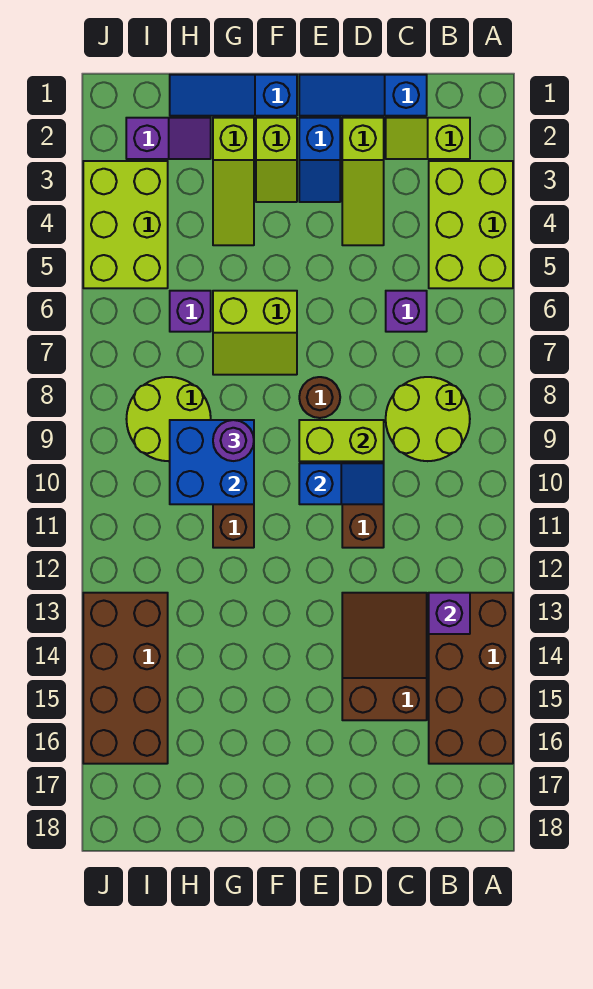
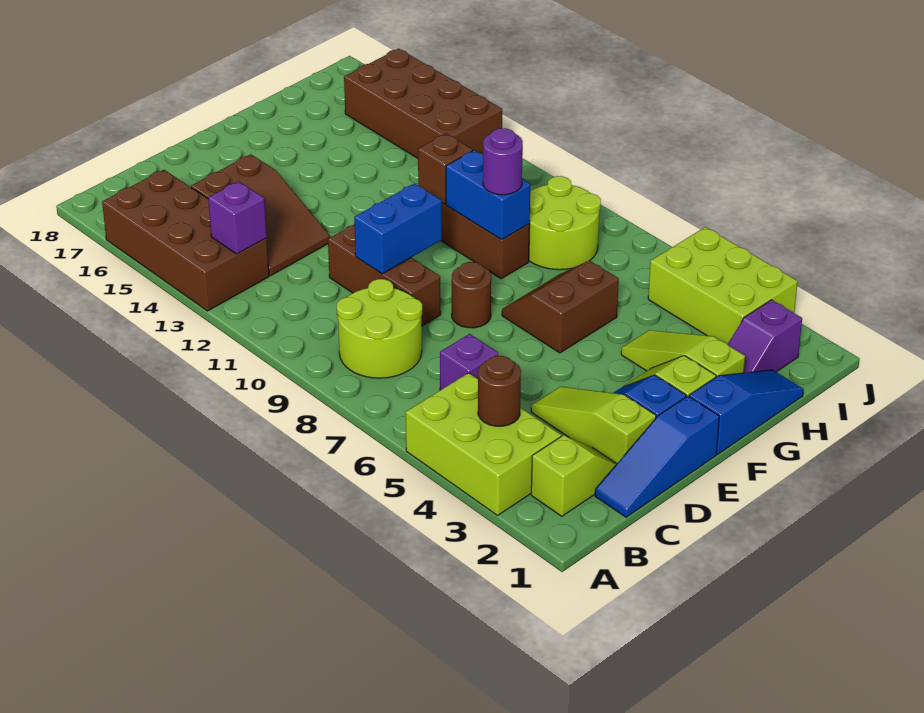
none -> brown round brick B4 level 2
blue slope C1:E1 level 1 top C -> blue slope C1:E1 level 1 top E
lime brick D9:E9 level 2 -> none
blue slope D10:E10 level 2 top E -> blue brick D10:E10 level 2
lime slope F6:G7 level 1 top 6 -> brown slope F6:G7 level 1 top 6
blue brick G9:H10 level 2 -> blue brick G9:G10 level 2
none -> brown brick G11 level 2
purple brick H6 level 1 -> none

